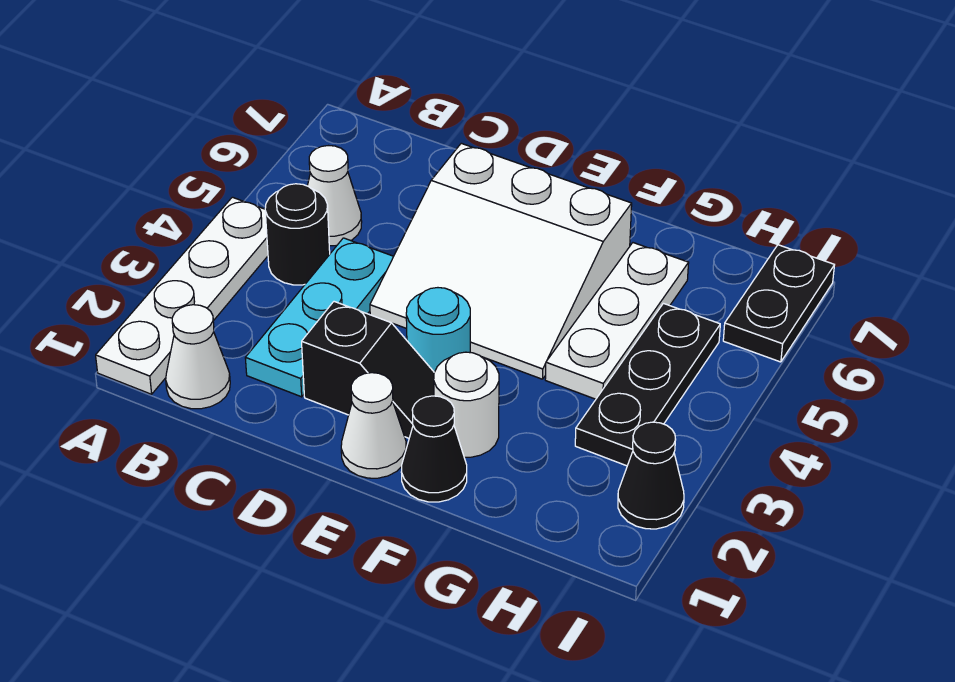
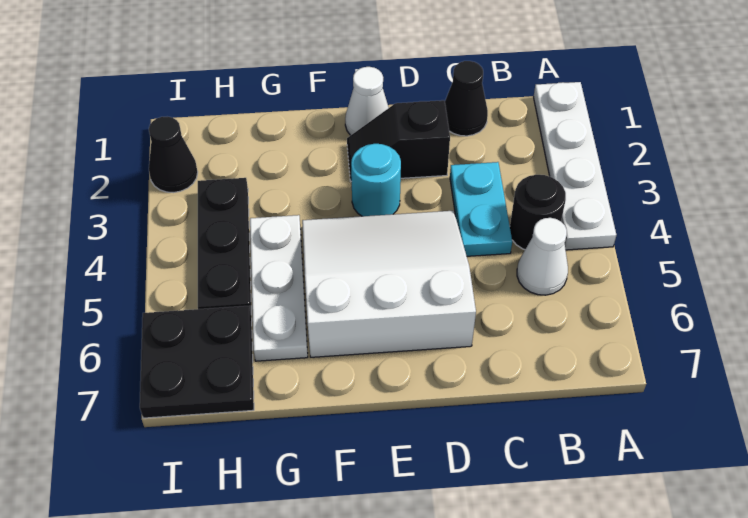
white cone B1 level 1 -> none
cyan plate C2:C4 level 1 -> cyan plate C3:C4 level 1
black cone F1 level 1 -> black cone C1 level 1
white round brick F2 level 1 -> none
black plate I6:I7 level 1 -> black plate H6:I7 level 1

